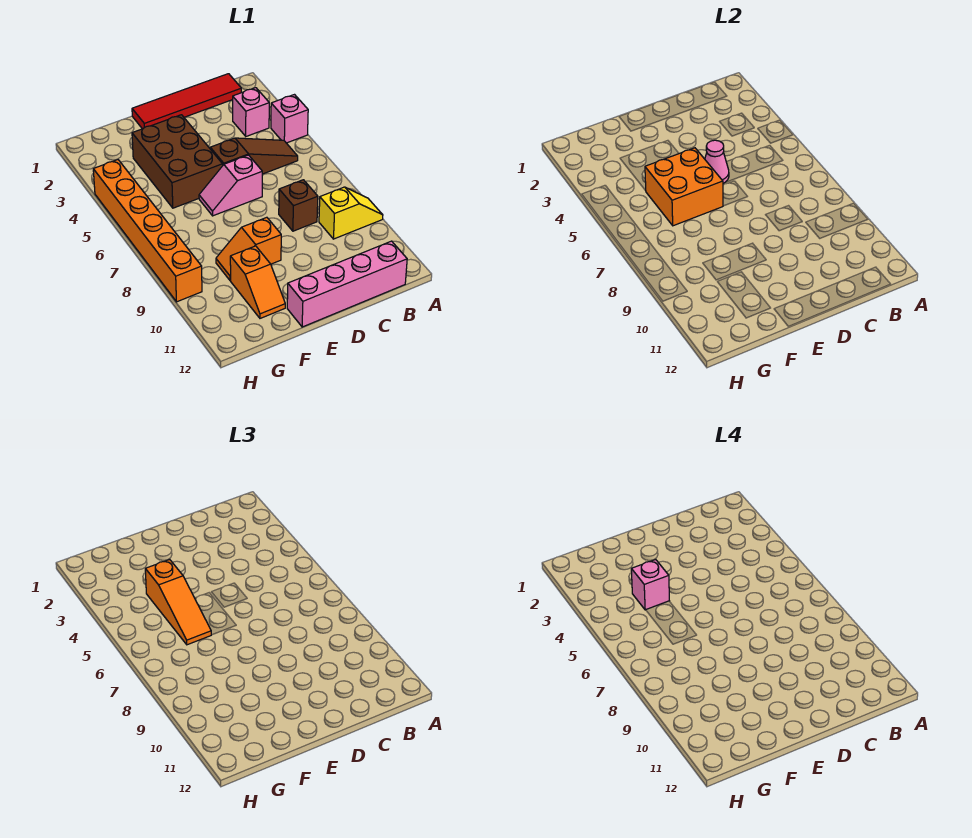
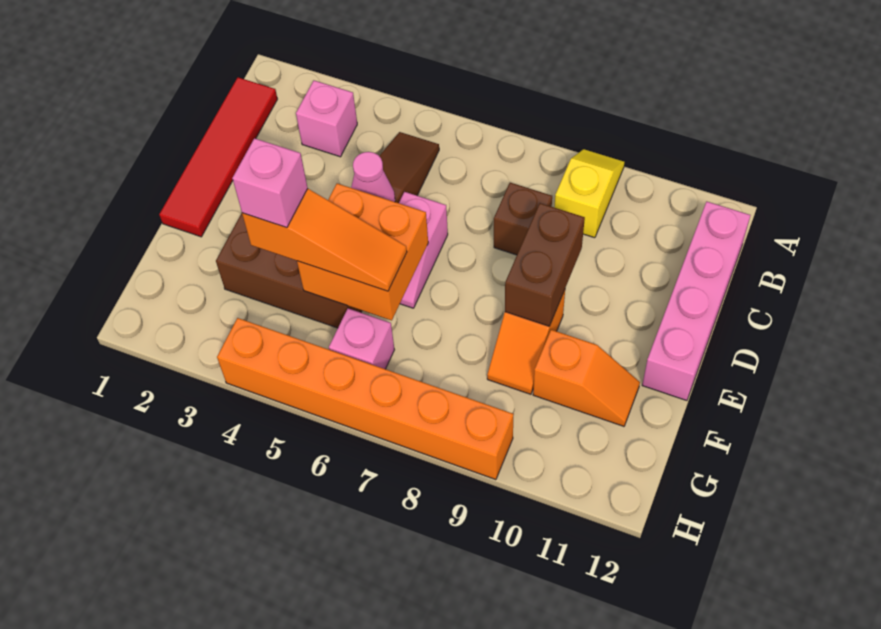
pink brick A4 level 1 -> pink brick G6 level 1
none -> brown brick D9:E9 level 2

